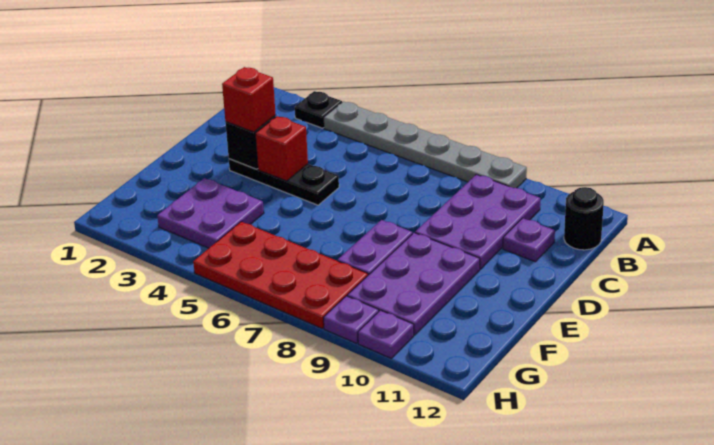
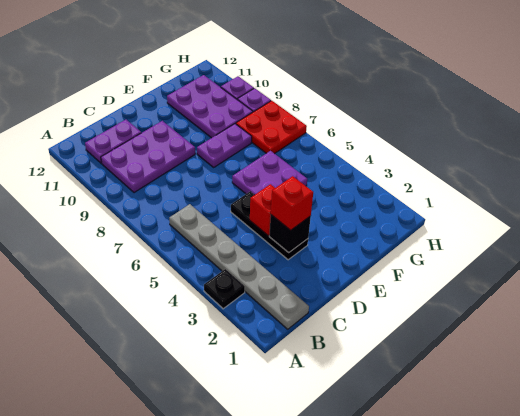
grey plate A4:A9 level 1 -> grey plate B1:B6 level 1
black round brick B12 level 1 -> none
purple plate C11 level 1 -> purple plate B11:C11 level 1
purple plate E9:G10 level 1 -> purple plate F9:G11 level 1
purple plate F3:G4 level 1 -> purple plate E5:F6 level 1
red plate G5:H8 level 1 -> red plate G7:H8 level 1

